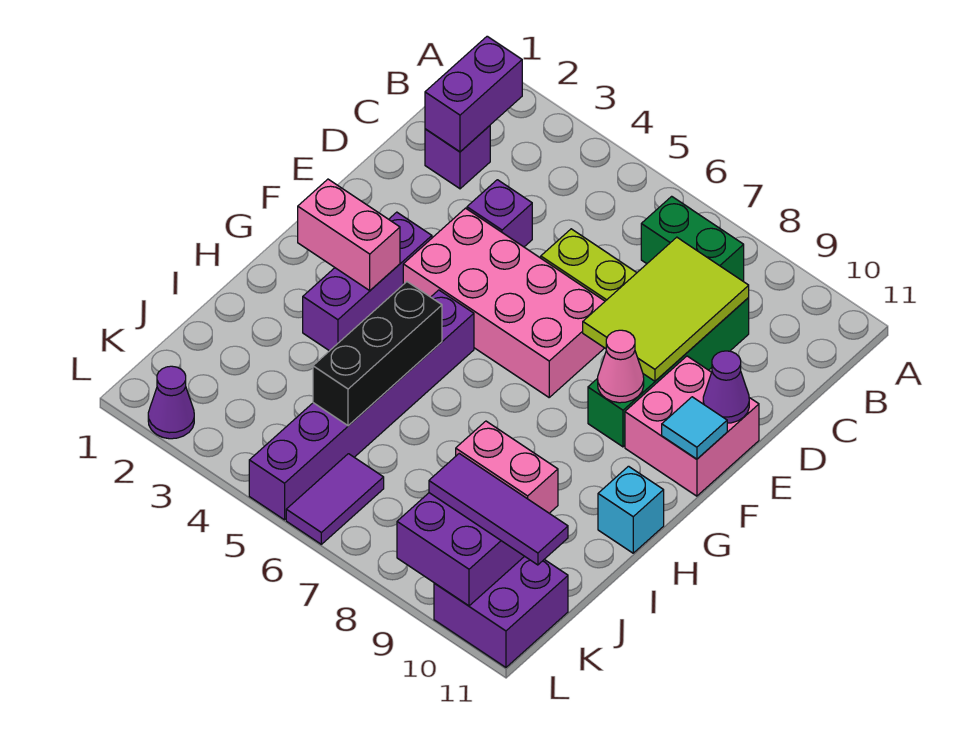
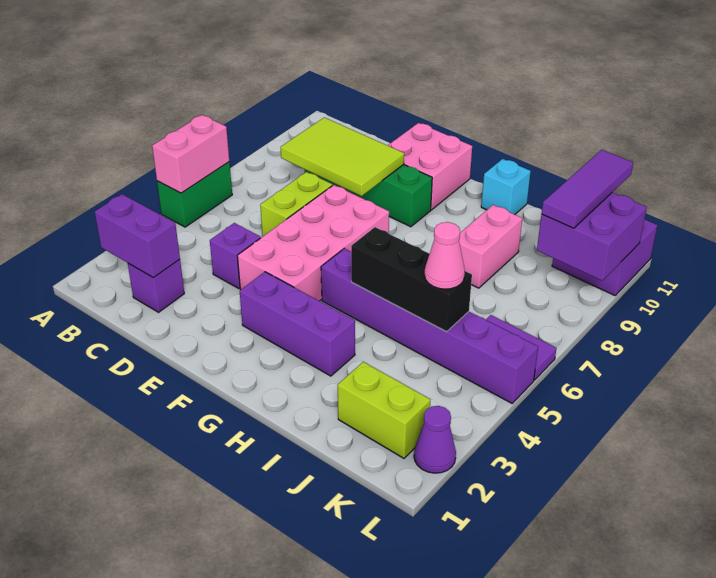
green brick B7:B8 level 1 -> green brick A5:A6 level 1
purple cone E11 level 2 -> none
pink cone F9 level 2 -> pink cone J5 level 3
cyan tile F11 level 2 -> none
pink brick G2:G3 level 2 -> pink brick A5:A6 level 2
none -> lime brick J2:K2 level 1

